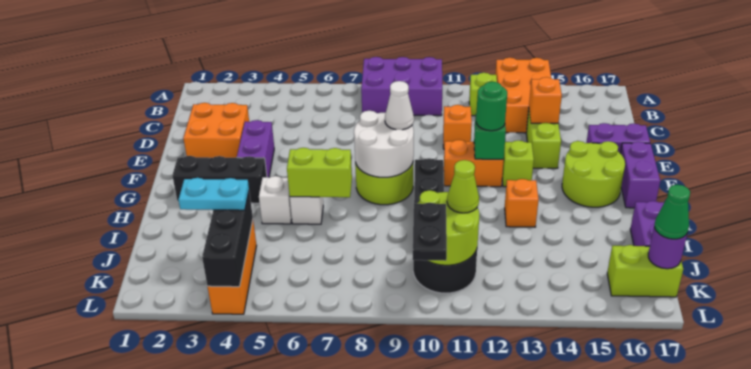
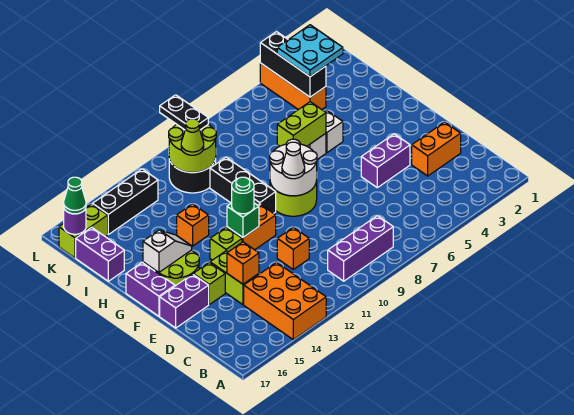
purple brick A8:B10 level 1 -> purple brick B8:B10 level 1
lime brick B12 level 1 -> lime brick E15 level 1
orange brick D2:E3 level 1 -> orange brick D2:D3 level 1
purple brick E4:F4 level 1 -> purple brick E4:E5 level 1
black brick G2:G4 level 1 -> black brick K13:K15 level 1
none -> white slope G15:G16 level 2 top 16
cyan plate J3:J4 level 3 -> cyan plate J3:K4 level 3

